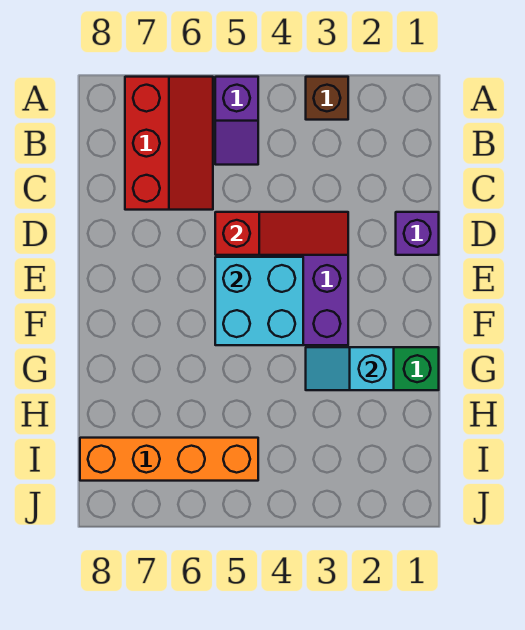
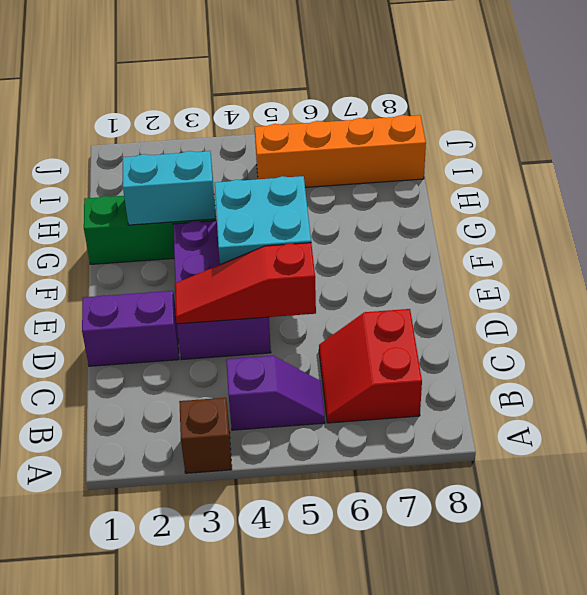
purple slope A5:B5 level 1 top A -> purple slope B4:B5 level 1 top 4
red slope A6:C7 level 1 top 7 -> red slope B6:C7 level 1 top 7
purple brick D1 level 1 -> purple brick D1:D2 level 1
cyan slope G2:G3 level 2 top 2 -> cyan brick G2:G3 level 2

